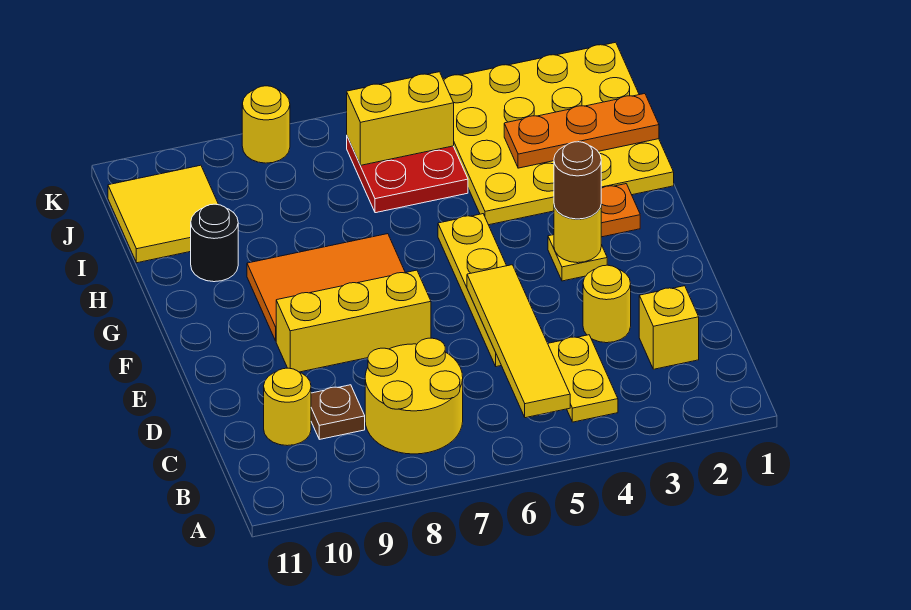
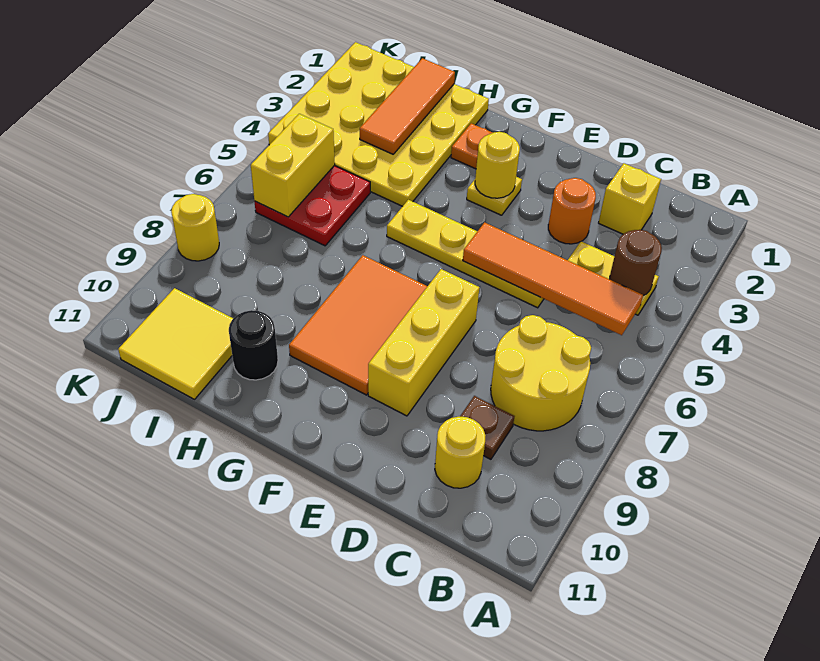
yellow tile B5:E5 level 2 -> orange tile B5:E5 level 2
yellow round brick D3 level 1 -> orange round brick D3 level 1
brown round brick F3 level 3 -> brown round brick B4 level 2
orange plate I1:I3 level 2 -> orange tile I1:I3 level 2

